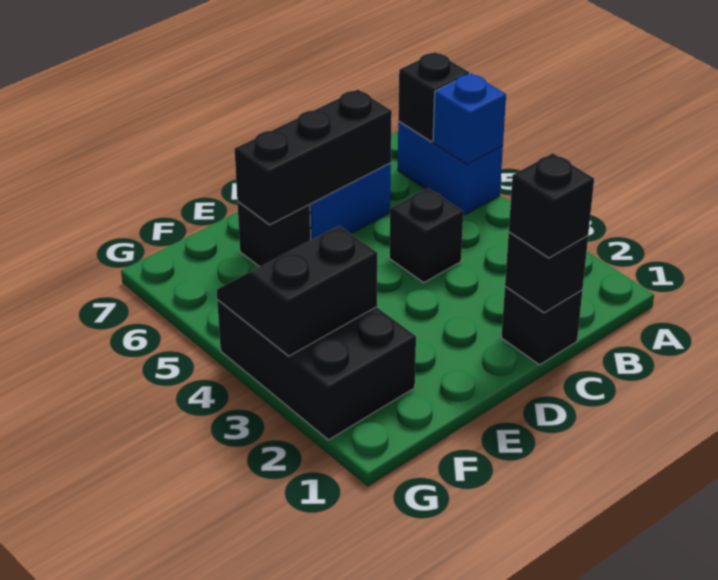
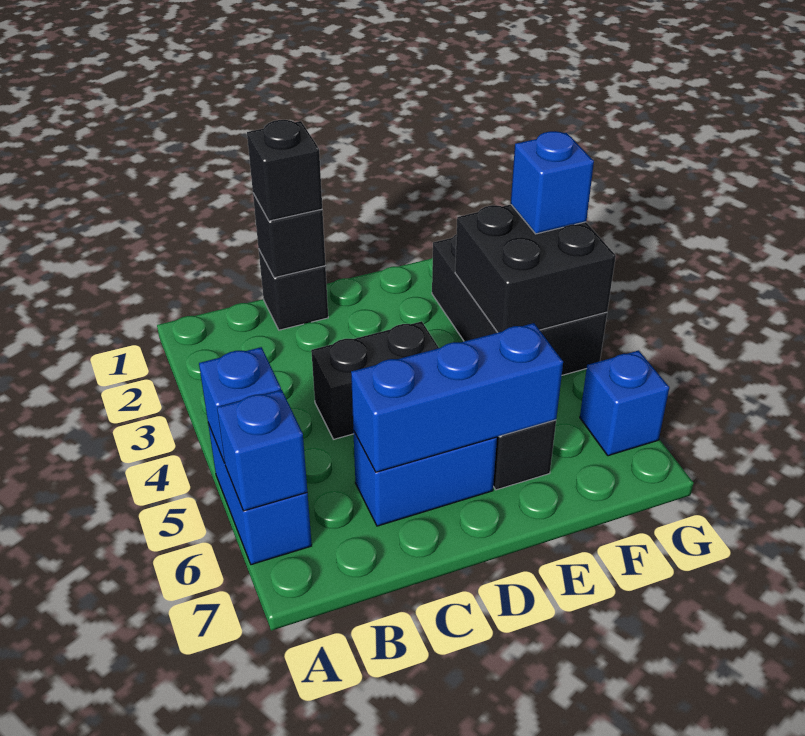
black brick A6 level 2 -> blue brick A6 level 2
black brick C4 level 1 -> black brick C4:D4 level 1
black brick C6:E6 level 2 -> blue brick C6:E6 level 2
black slope F3:G4 level 2 top 3 -> black brick F3:G4 level 2
none -> blue brick G3 level 3
none -> blue brick G6 level 1

